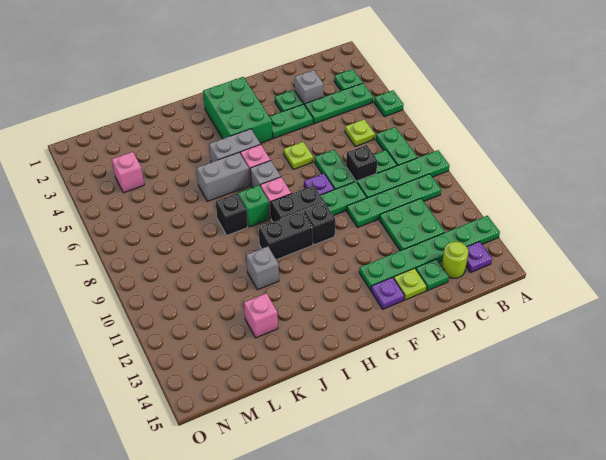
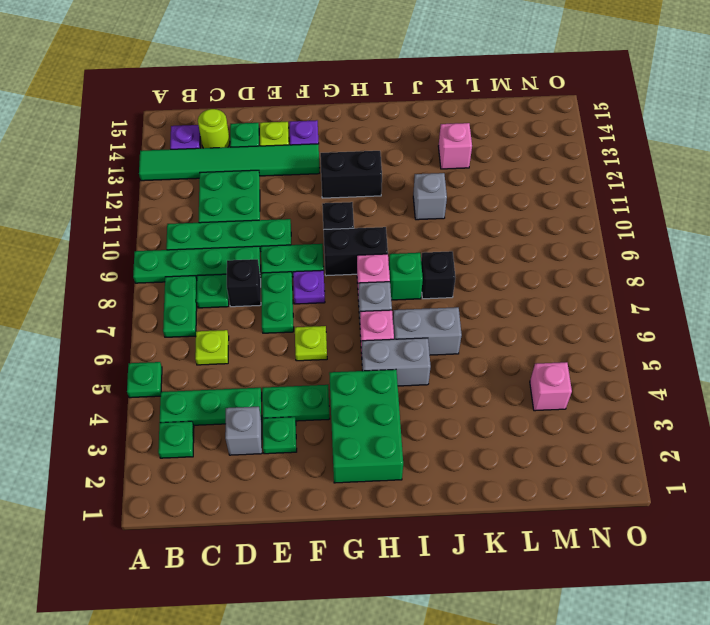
green plate A13:F13 level 1 -> green tile A13:F13 level 1
black brick H10:I10 level 1 -> black brick G12:H12 level 1

